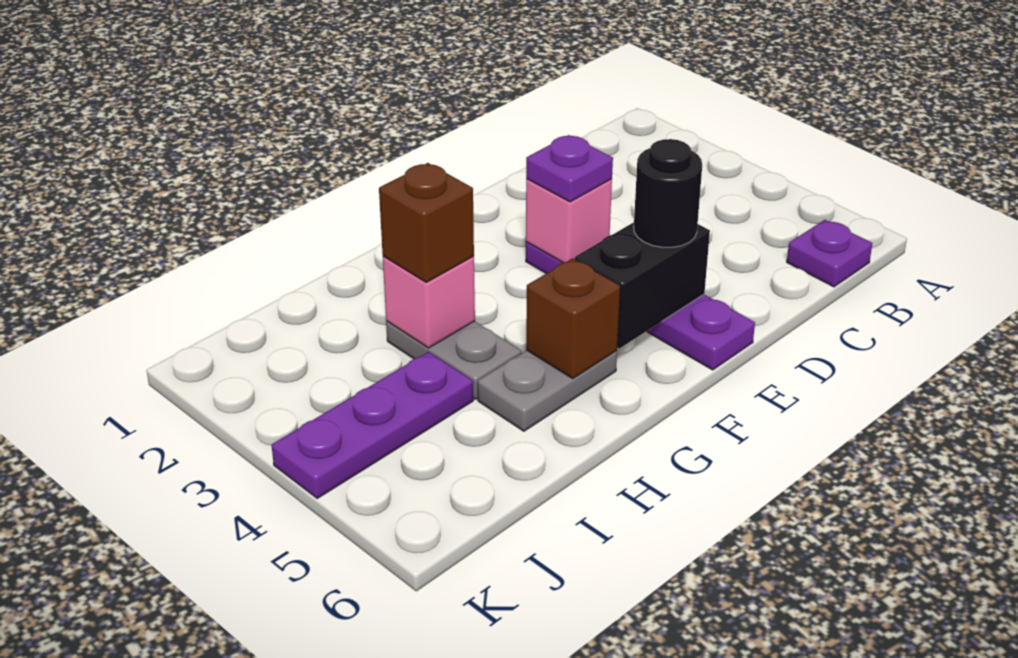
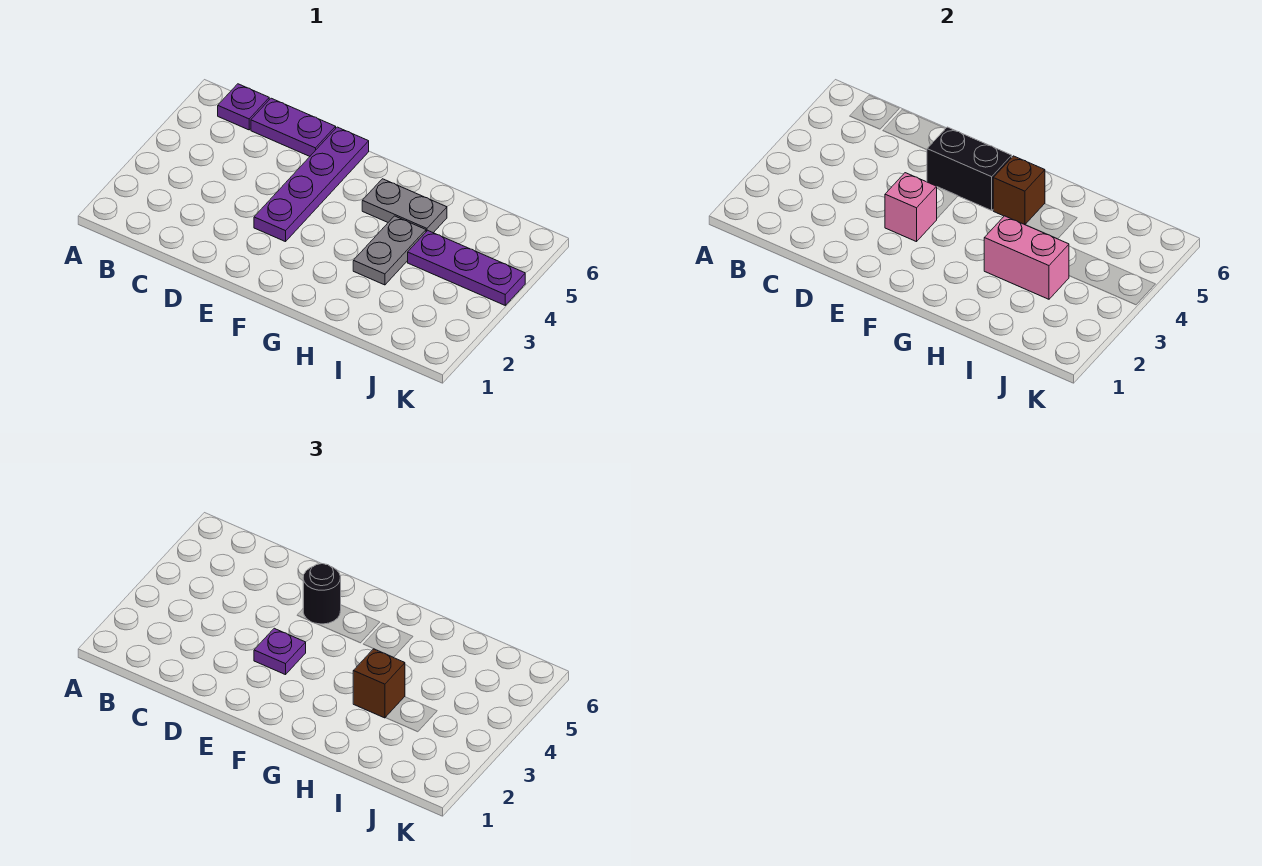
none -> purple plate C6:D6 level 1
pink brick H3 level 2 -> pink brick H3:I3 level 2

